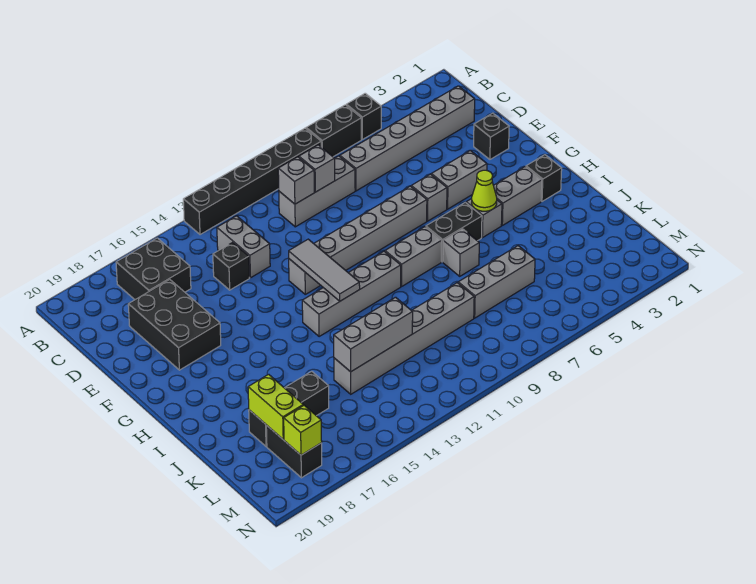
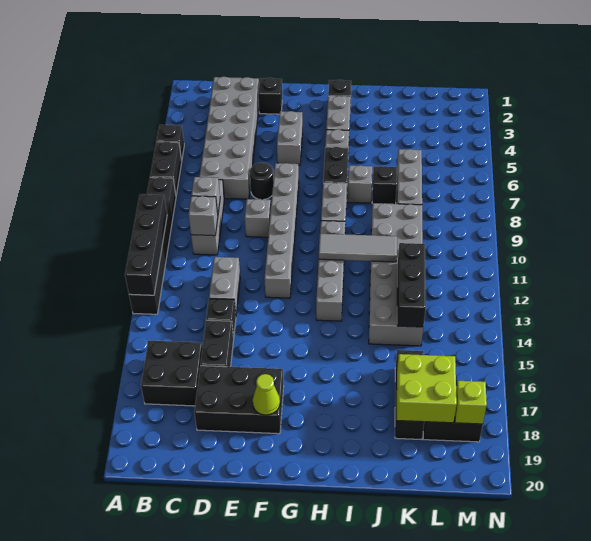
none -> black brick A10:A13 level 2
grey brick C2:C7 level 1 -> grey brick C2:D7 level 1
grey brick C13:D13 level 1 -> grey brick D12:D13 level 1
none -> black brick D15:D16 level 1
none -> black round brick E7 level 1
grey brick F6 level 1 -> grey brick E9 level 1
grey tile F12:H12 level 2 -> grey tile H11:J11 level 2
lime cone H5 level 2 -> lime cone F18 level 2
none -> black brick J7 level 1
grey brick K9:K14 level 1 -> grey brick J9:K14 level 1
grey brick K12:K14 level 2 -> black brick K12:K14 level 2
lime brick K18:L18 level 2 -> lime brick K17:L18 level 2

